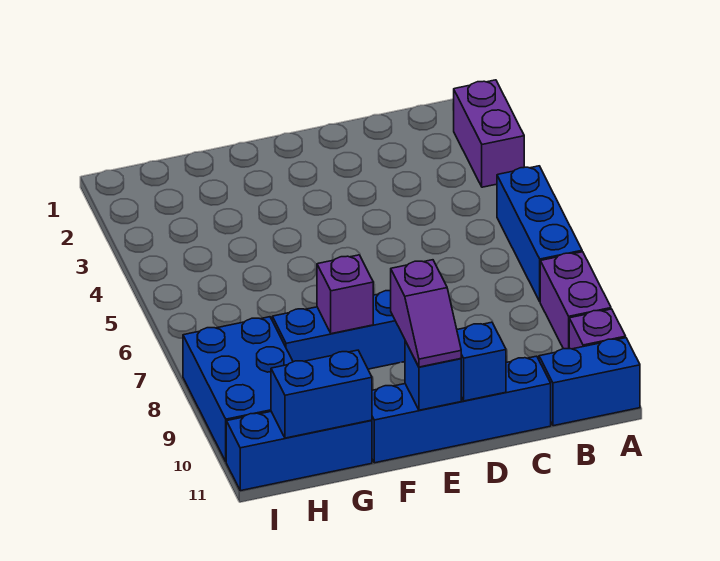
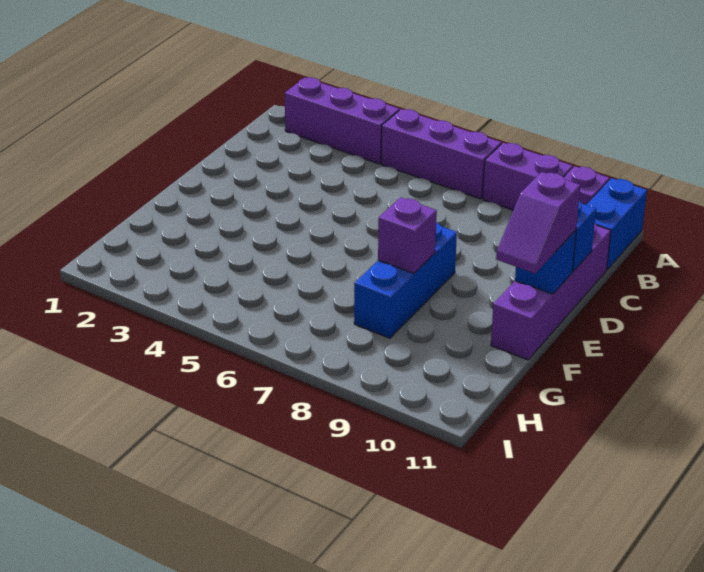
purple brick A2:A3 level 1 -> purple brick A2:A4 level 1
blue brick A5:A7 level 1 -> purple brick A5:A7 level 1
blue brick C11:F11 level 1 -> purple brick C11:F11 level 1
purple slope E10:E11 level 3 top 10 -> purple slope E11:F11 level 3 top E
blue brick G11:I11 level 1 -> none
blue brick G11:H11 level 2 -> none
blue brick H8:I10 level 1 -> none

